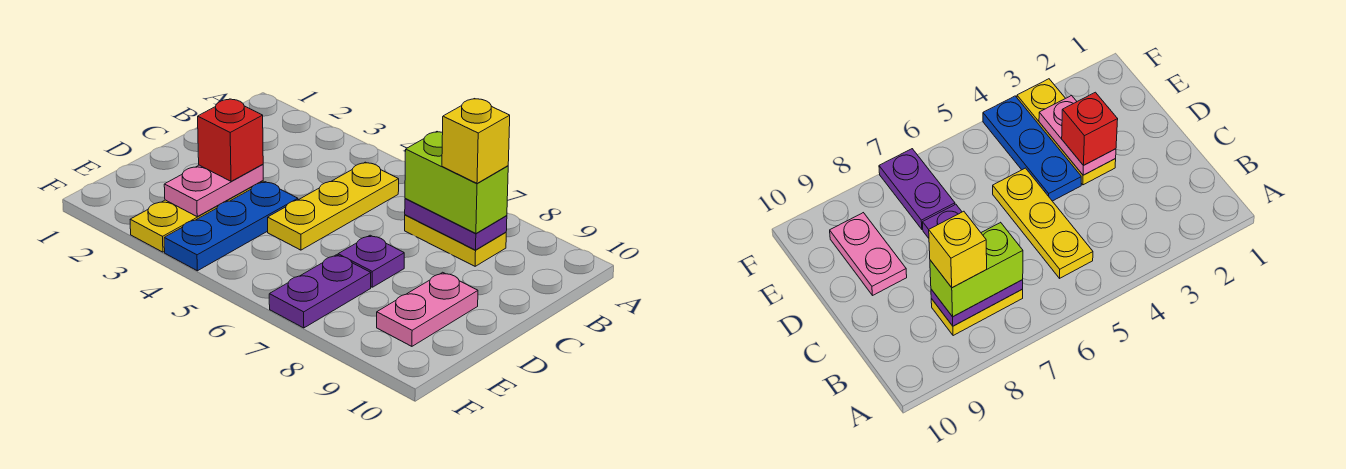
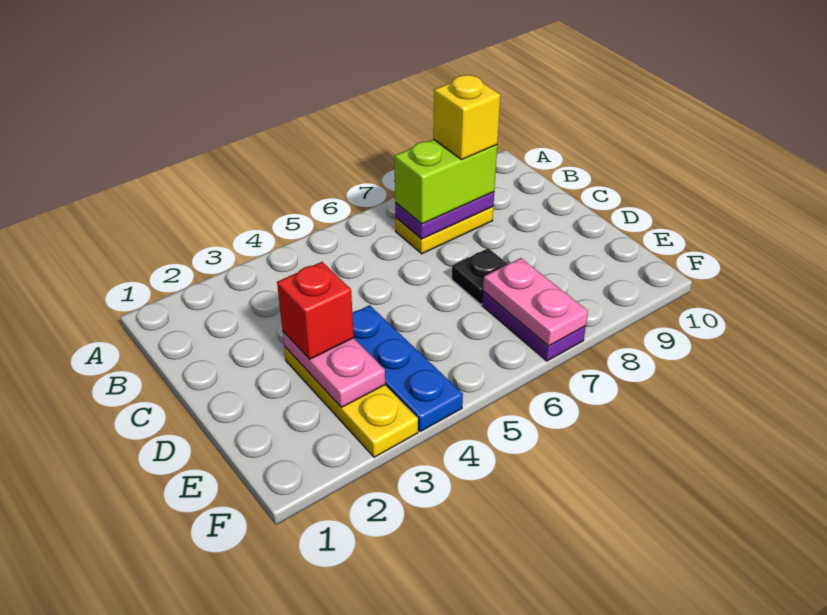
yellow plate B5:D5 level 1 -> none
purple plate D7 level 1 -> black plate D7 level 1
pink plate D9:E9 level 1 -> pink plate E7:F7 level 2

